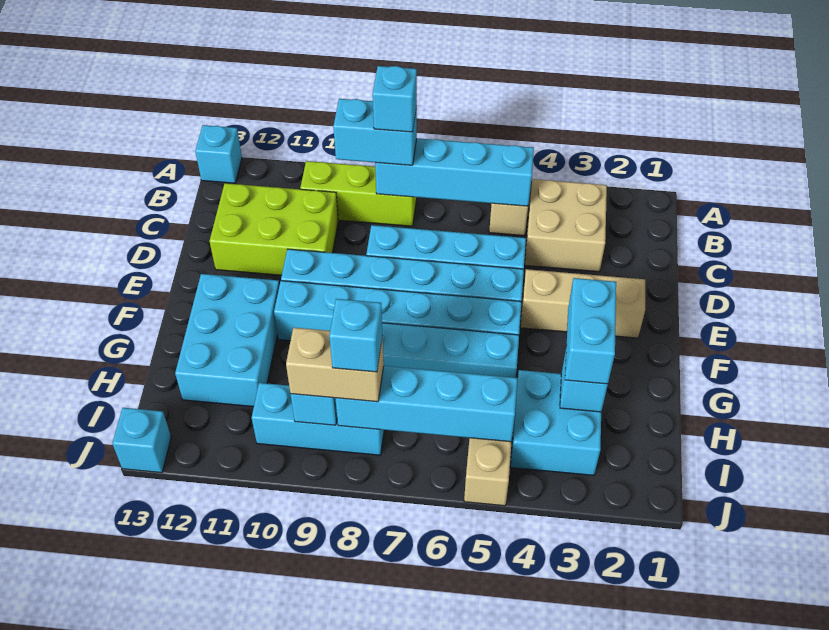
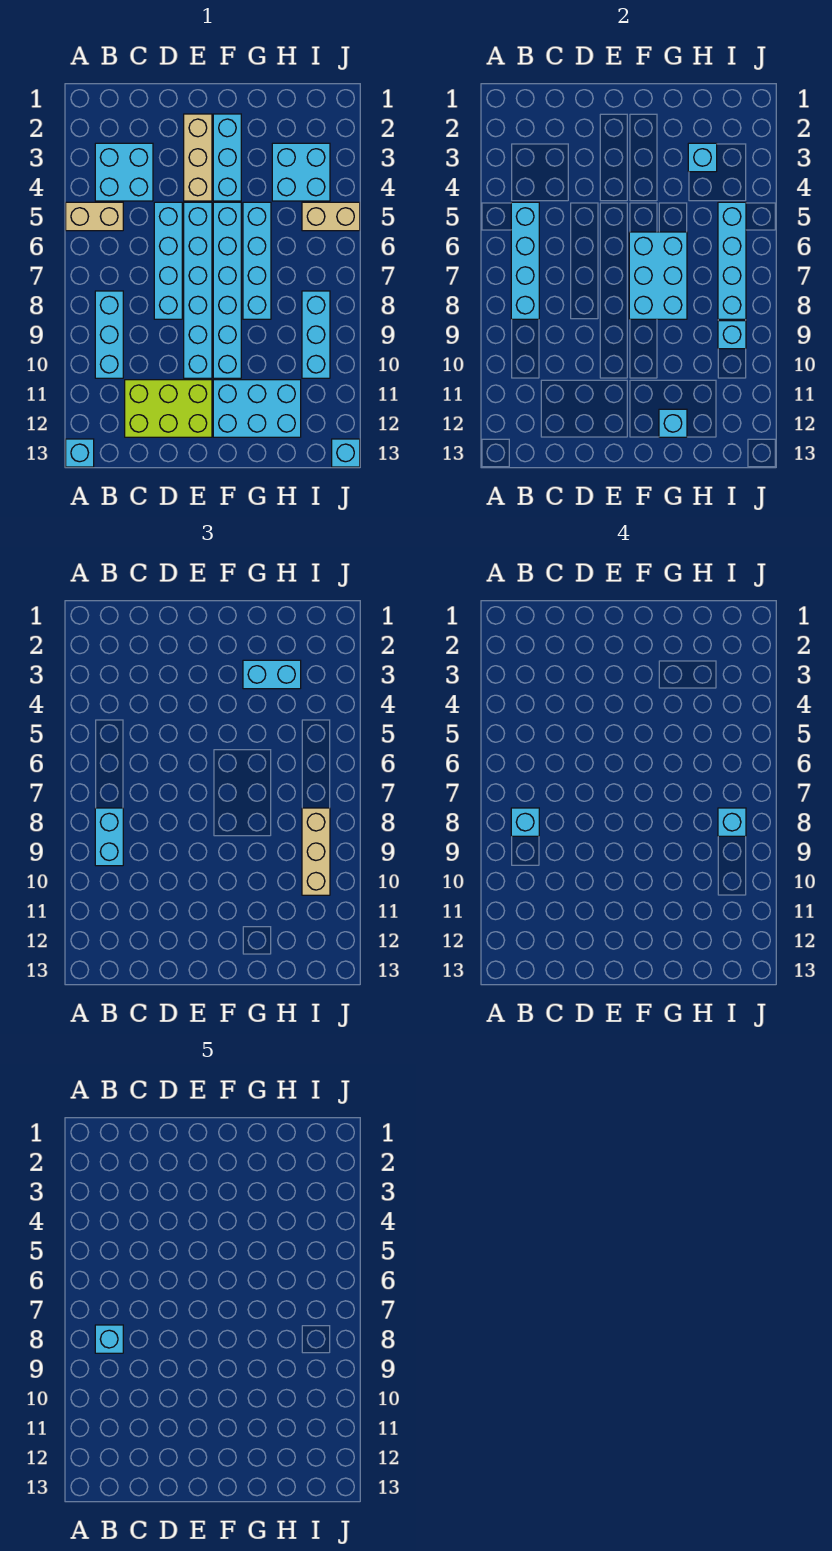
tan brick B3:C4 level 1 -> cyan brick B3:C4 level 1
lime brick B8:B10 level 1 -> cyan brick B8:B10 level 1
none -> cyan brick B8 level 5
lime brick C10:D12 level 1 -> lime brick C11:E12 level 1
none -> cyan brick F2:F4 level 1
none -> cyan brick F6:G8 level 2
none -> cyan brick G12 level 2
tan brick I8:I9 level 3 -> tan brick I8:I10 level 3

